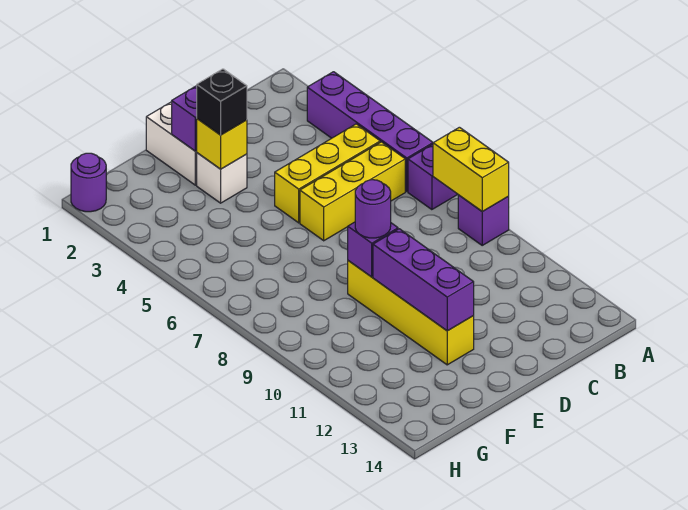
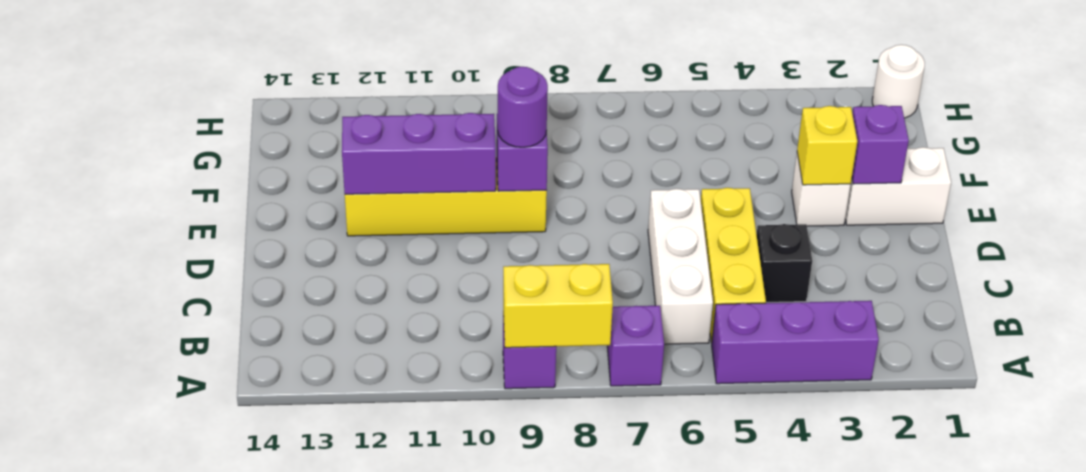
purple brick A3:A6 level 1 -> purple brick A3:A5 level 1
yellow brick B6:D6 level 1 -> white brick B6:D6 level 1
black brick E3 level 3 -> black brick C4 level 1
purple round brick H1 level 1 -> white round brick H1 level 1

